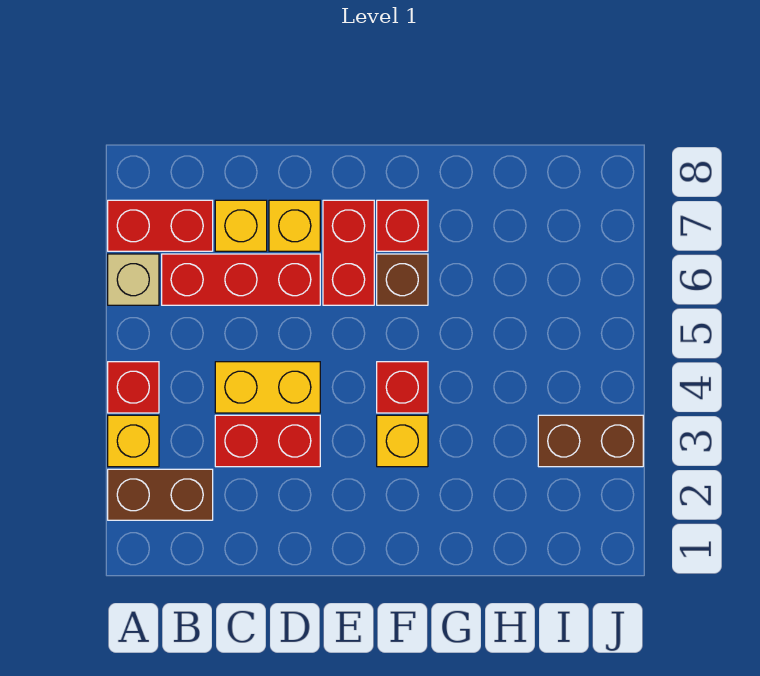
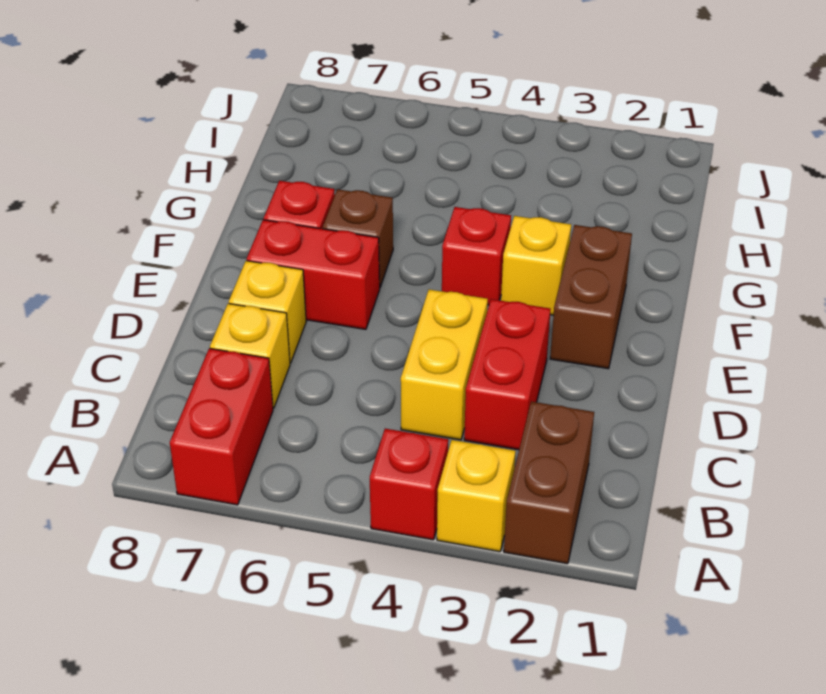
tan brick A6 level 1 -> none
red brick B6:D6 level 1 -> none
brown brick I3:J3 level 1 -> brown brick E2:F2 level 1

